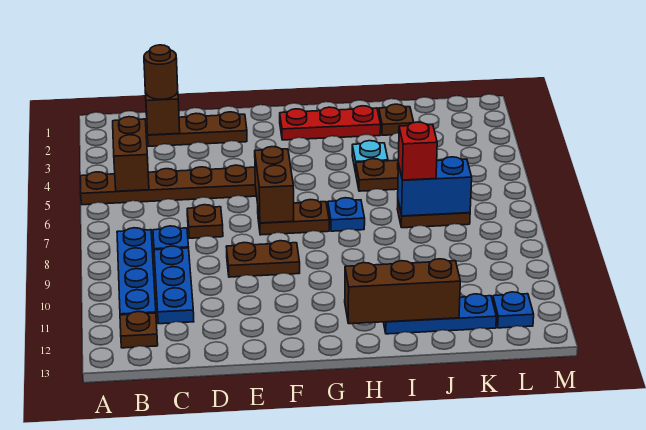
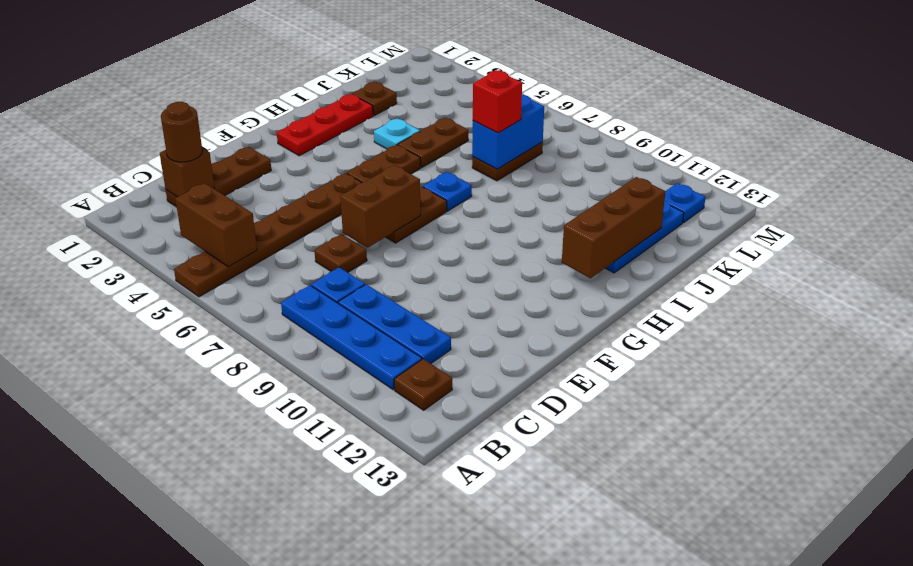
brown plate E9:F9 level 1 -> brown plate G5:H5 level 1
brown brick F6:F7 level 2 -> brown brick E7:F7 level 2

